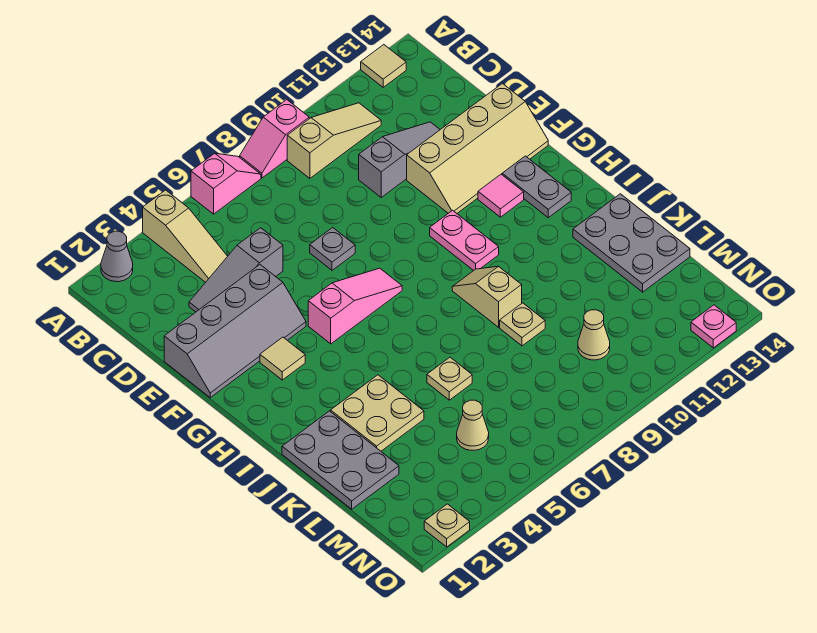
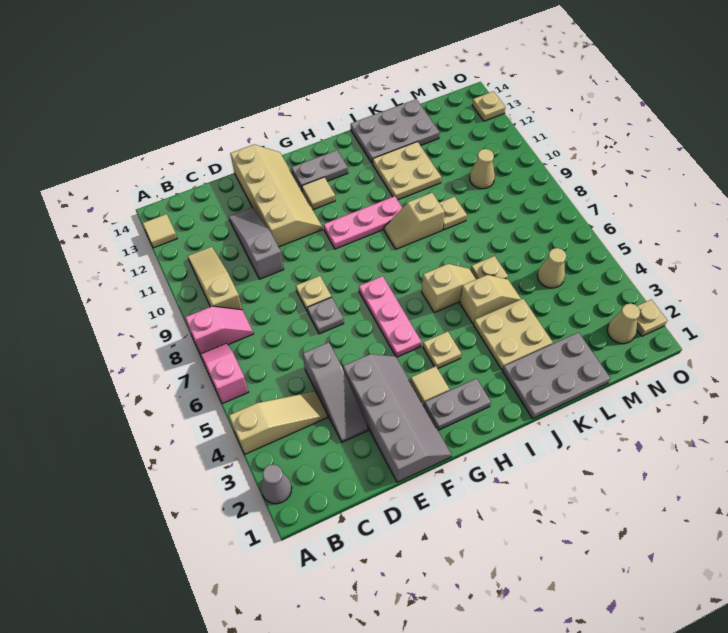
pink slope A8:A9 level 1 top 9 -> pink slope A8:B8 level 1 top A
none -> tan plate E8 level 1
none -> grey plate G2:H2 level 1
pink slope G5:G7 level 1 top 5 -> pink plate G5:G7 level 1
pink plate G10:H10 level 1 -> pink plate G10:I10 level 1
pink tile G12 level 1 -> tan tile G12 level 1
none -> tan plate H4 level 1
none -> tan slope I6:J6 level 1 top I
none -> tan slope J5:K5 level 1 top J
none -> tan plate J11:K12 level 1
none -> tan cone N2 level 1
pink plate O13 level 1 -> tan plate O13 level 1

